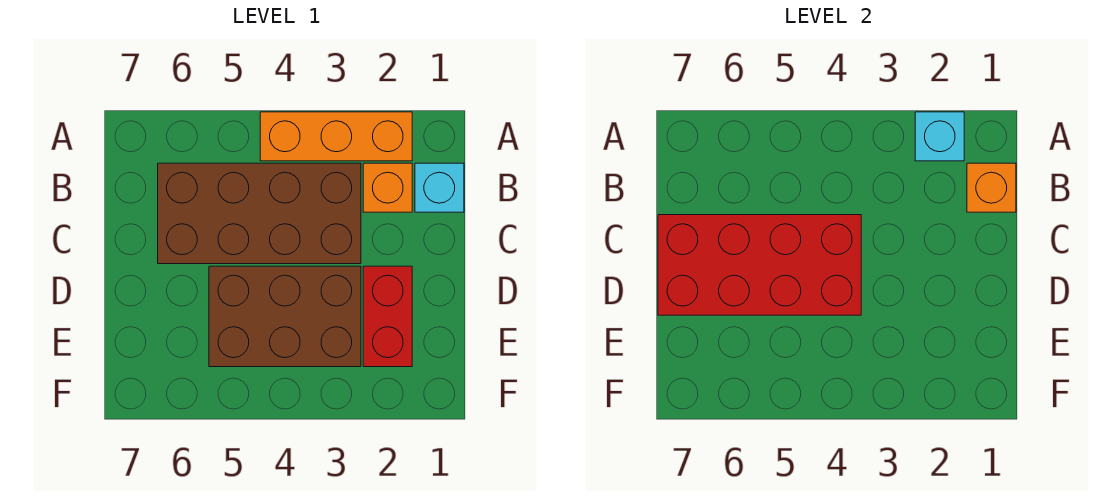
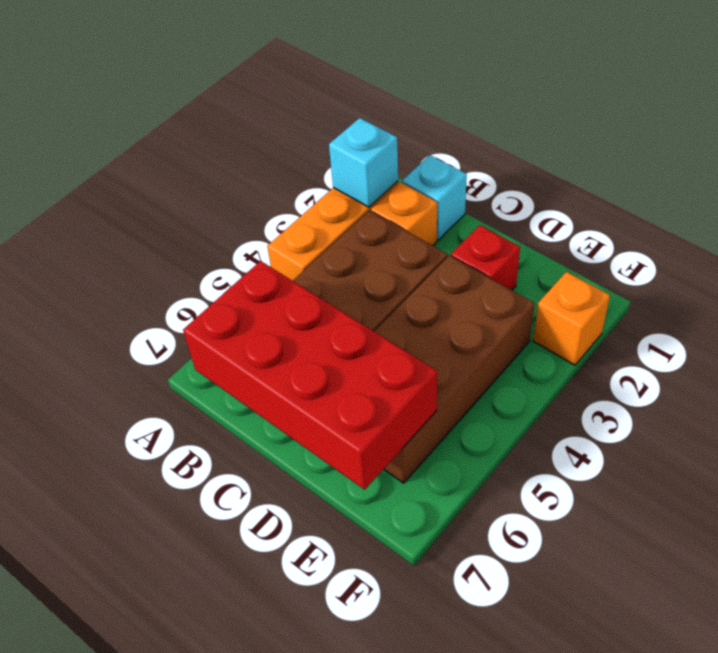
orange brick B1 level 2 -> orange brick F2 level 1
red brick C4:D7 level 2 -> red brick B6:E7 level 2
red brick D2:E2 level 1 -> red brick D2 level 1
brown brick D3:E5 level 1 -> brown brick D3:E6 level 1

